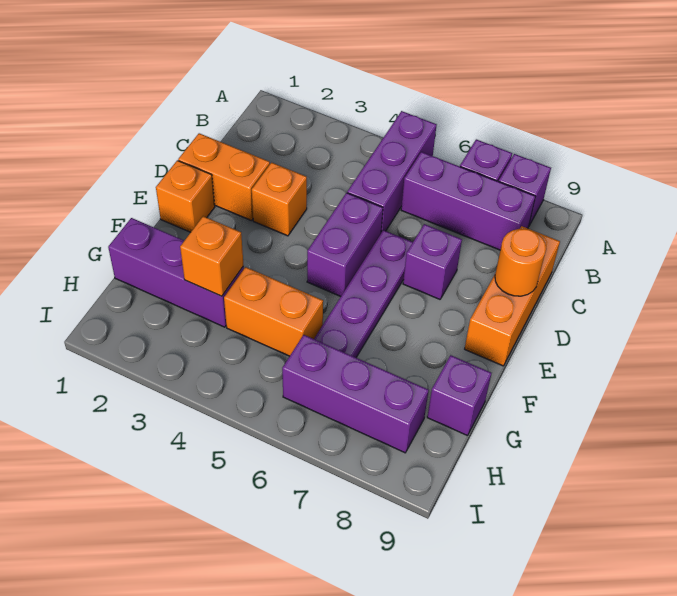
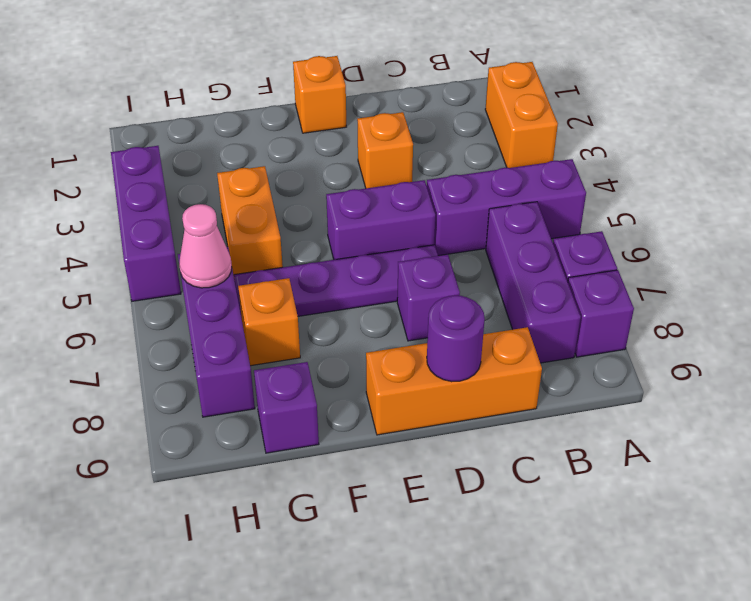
orange brick D1:D2 level 1 -> orange brick A2:A3 level 1
orange round brick D9 level 2 -> purple round brick D9 level 2
purple brick G1:G3 level 1 -> purple brick I3:I5 level 1
orange brick G3 level 2 -> orange brick G7 level 1
none -> pink cone H6 level 2

